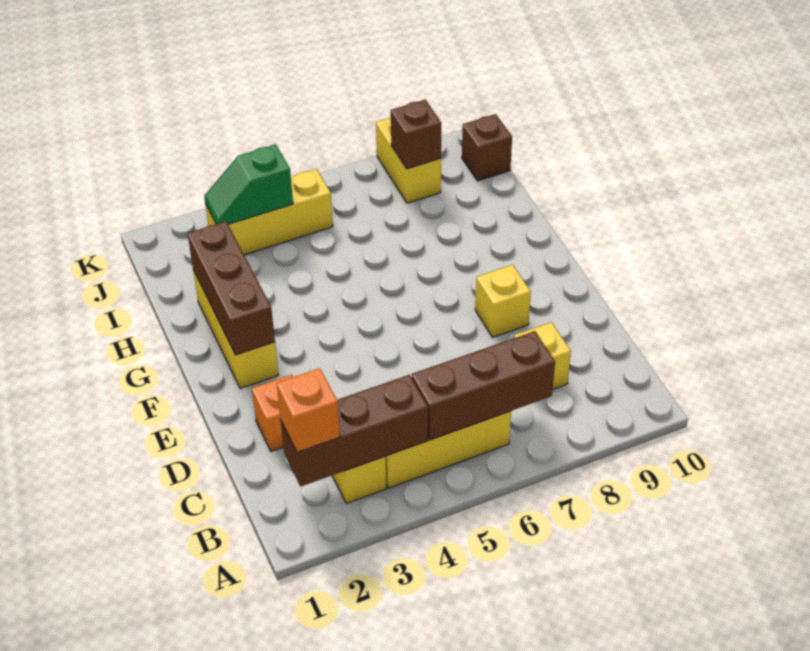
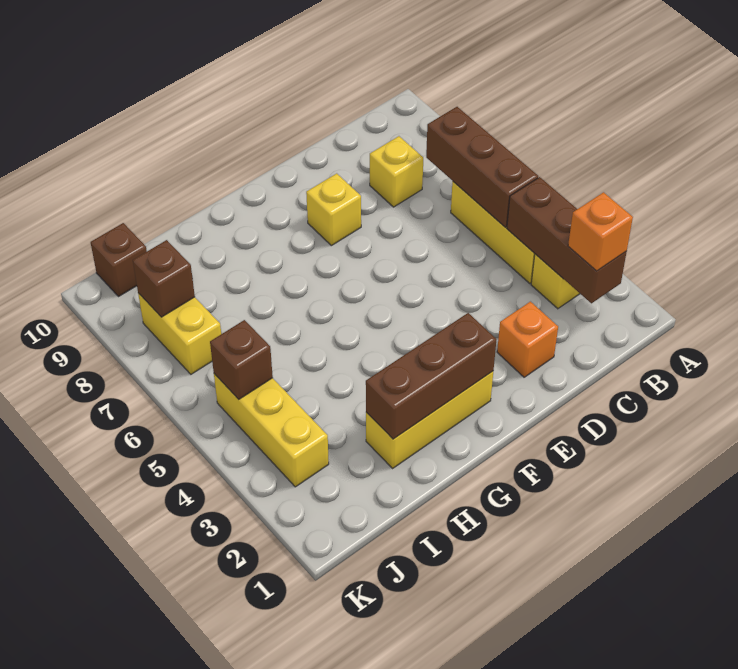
green slope J3:J4 level 2 top 4 -> none
none -> brown brick J5 level 2
yellow brick J8:K8 level 1 -> yellow brick J7:J8 level 1

